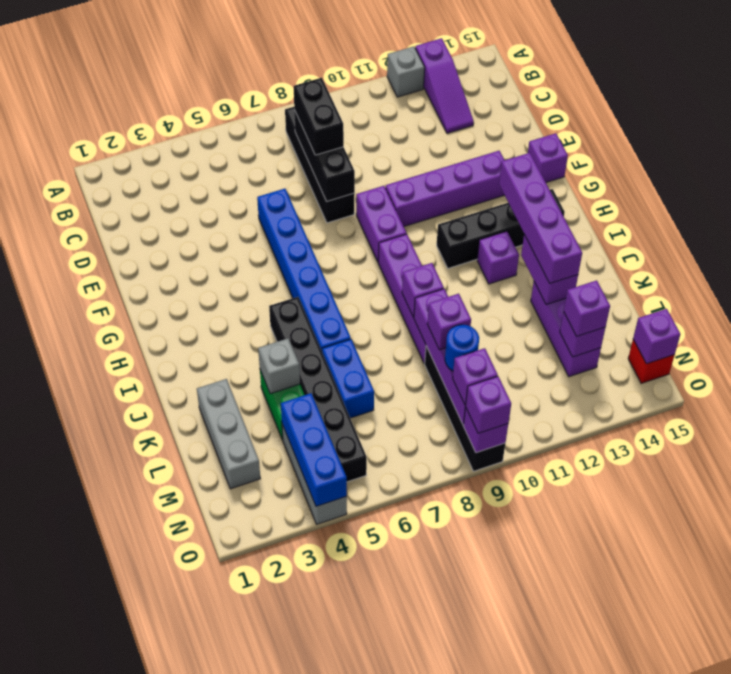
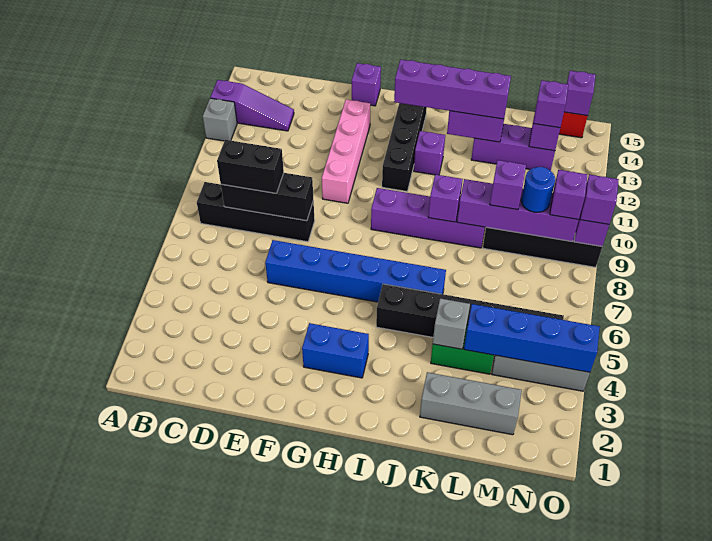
purple brick F9:G9 level 1 -> none
purple brick F10:F13 level 1 -> pink brick F10:F13 level 1
blue brick K6:L6 level 1 -> blue brick G3:H3 level 1
blue brick M4:O4 level 2 -> blue brick L4:O4 level 2

